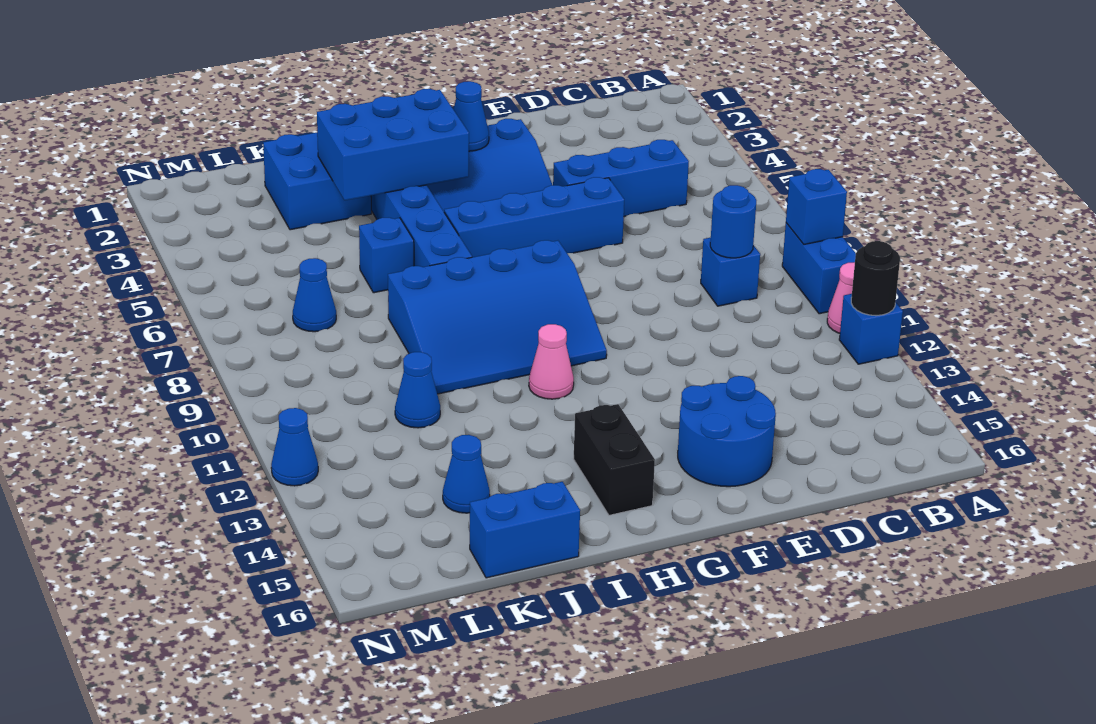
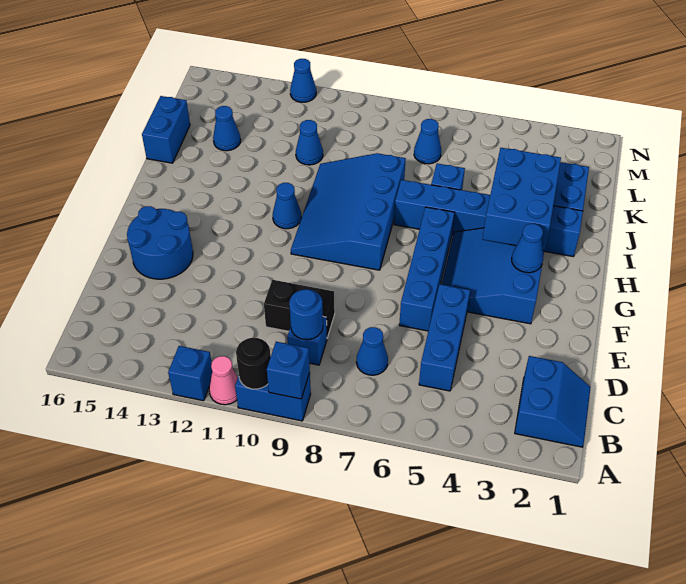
black round brick A12 level 2 -> black round brick A10 level 2
none -> blue slope B1:C2 level 1 top 2
none -> blue cone C7 level 1
pink cone H11 level 1 -> blue cone H11 level 1
black brick H14:H15 level 1 -> black brick D9:D10 level 1

